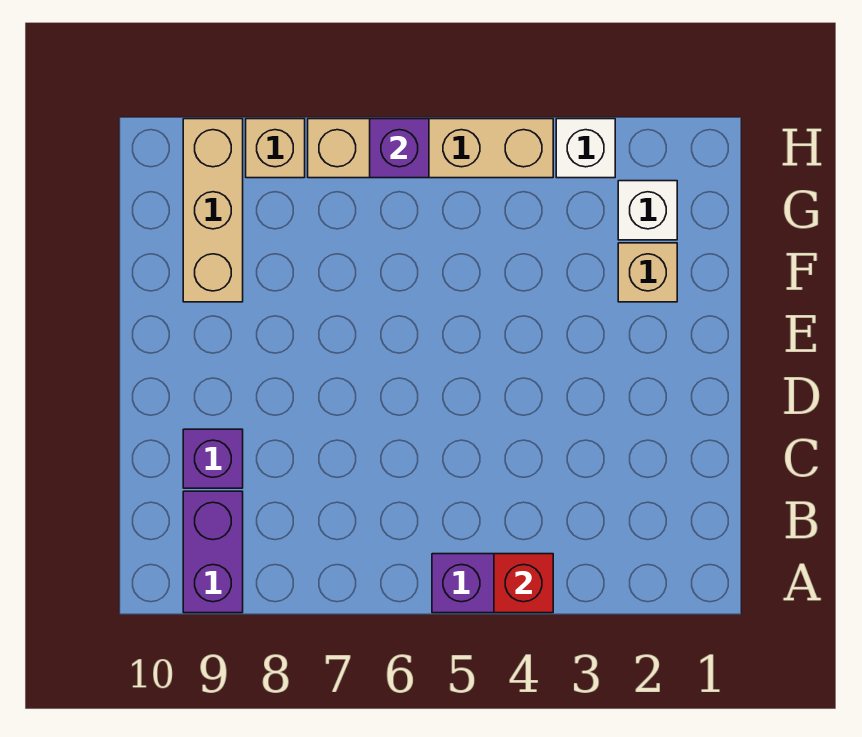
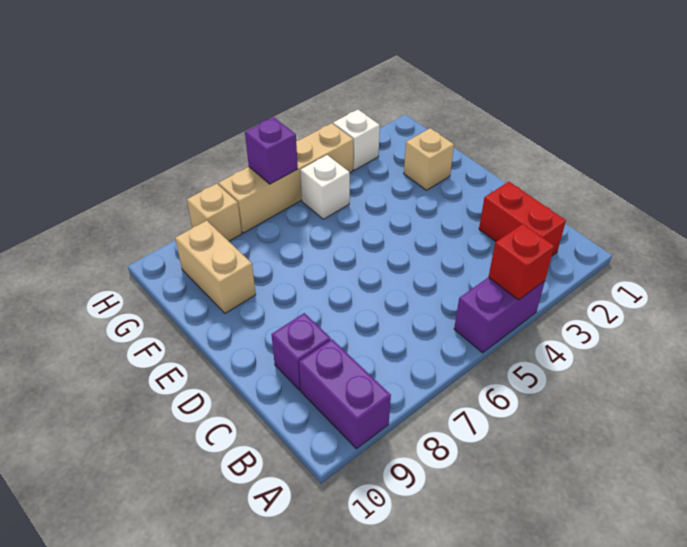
none -> red brick B2:C2 level 1
tan brick F9:H9 level 1 -> tan brick F9:G9 level 1
white brick G2 level 1 -> white brick G5 level 1

